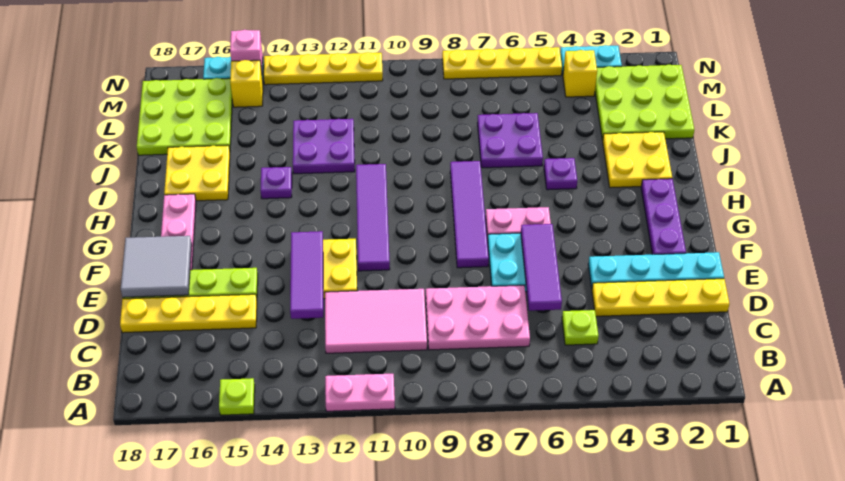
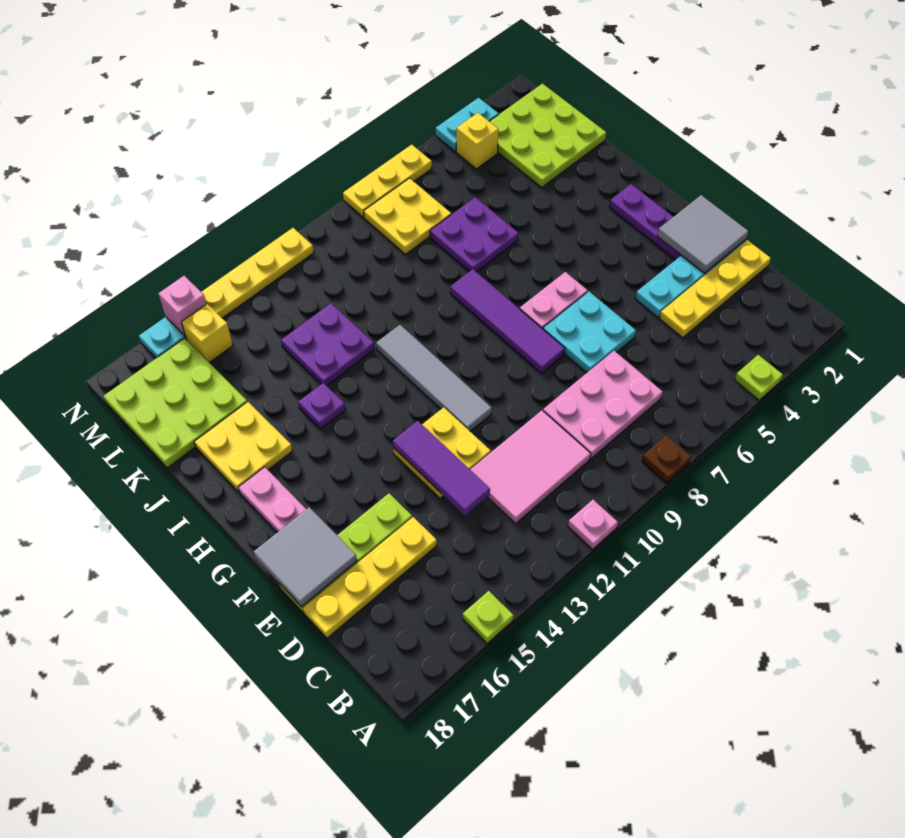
none -> brown plate A8 level 1
pink plate A11:A12 level 1 -> pink plate A11 level 1
lime plate C5 level 1 -> lime plate A4 level 1
purple tile D6:F6 level 2 -> none
none -> grey tile E1:F2 level 2
purple tile F11:I11 level 1 -> grey tile F11:I11 level 1
yellow plate I2:J3 level 1 -> yellow plate L7:M8 level 1
purple plate I5 level 1 -> none
yellow plate N5:N8 level 1 -> yellow plate N6:N8 level 1

